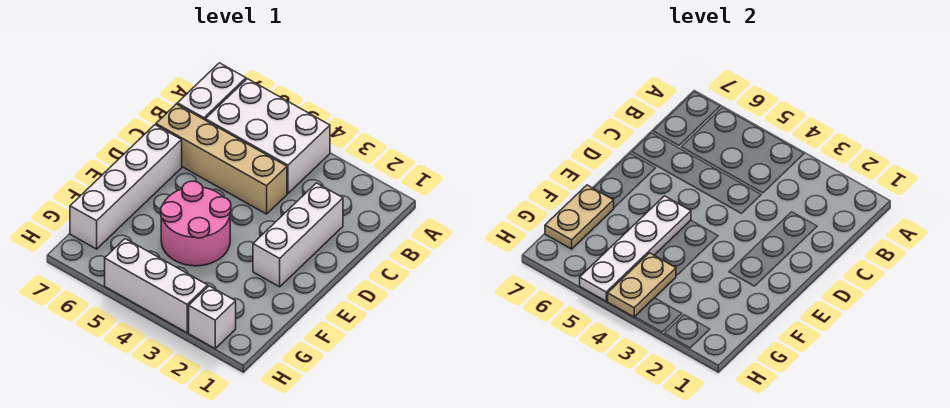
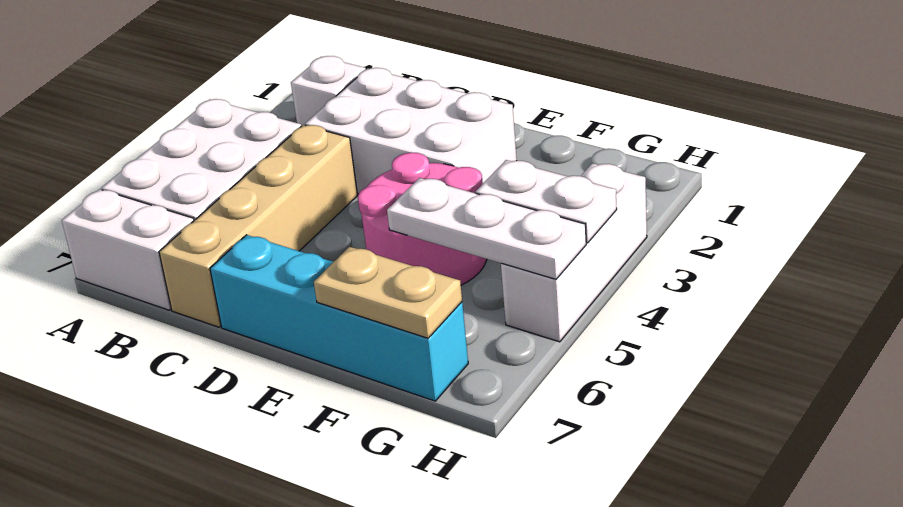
white brick C2:E2 level 1 -> white brick C2:E3 level 1
white brick D7:G7 level 1 -> cyan brick D7:G7 level 1
white plate E5:H5 level 2 -> white plate F5:H5 level 2
tan plate G4:H4 level 2 -> white plate G4:H4 level 2
white brick H2 level 1 -> white brick B2 level 1

